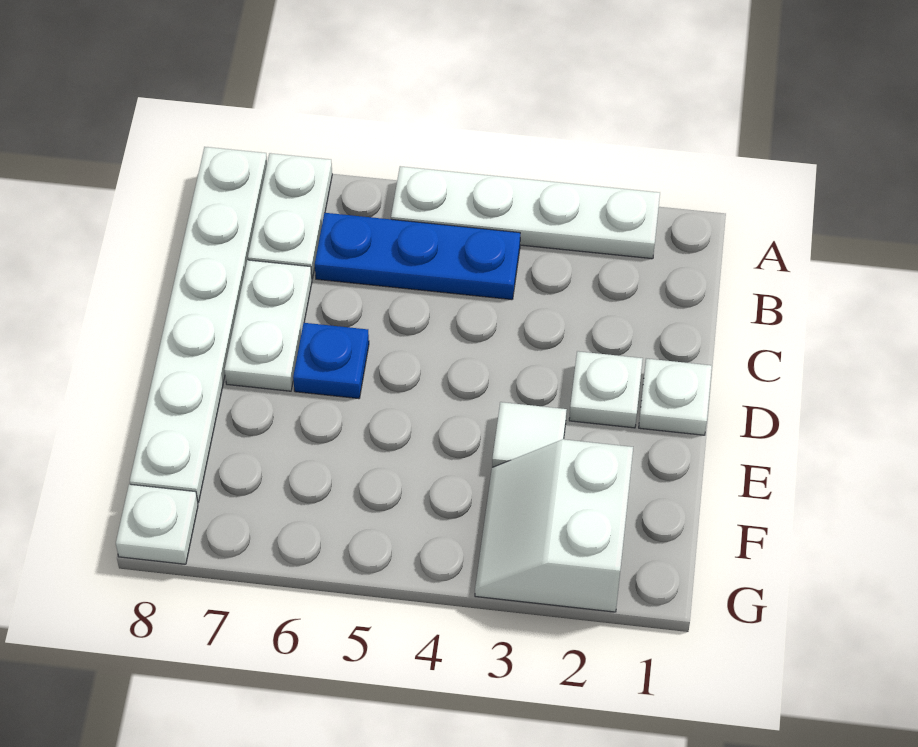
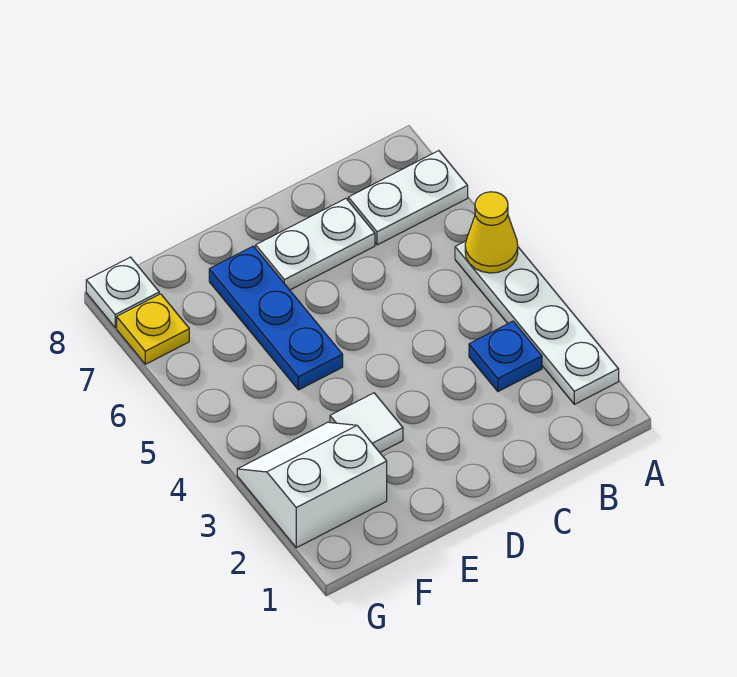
none -> yellow cone A5 level 2
white plate A8:F8 level 1 -> none
blue plate B4:B6 level 1 -> blue plate E5:E7 level 1
white plate D1 level 1 -> none
white plate D2 level 1 -> none
blue plate D6 level 1 -> blue plate B3 level 1
none -> yellow plate G7 level 1

